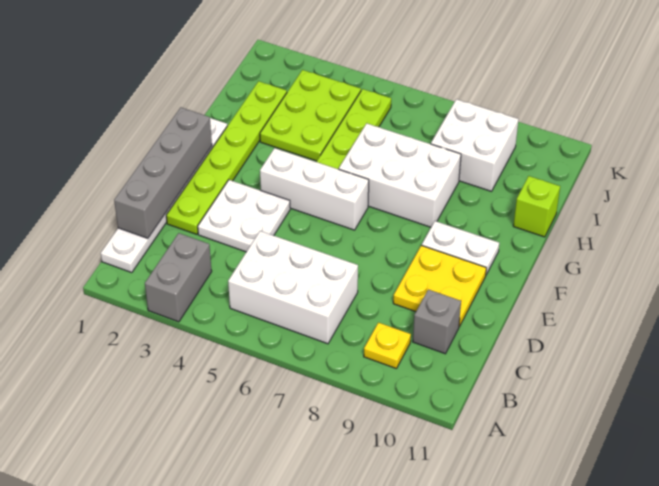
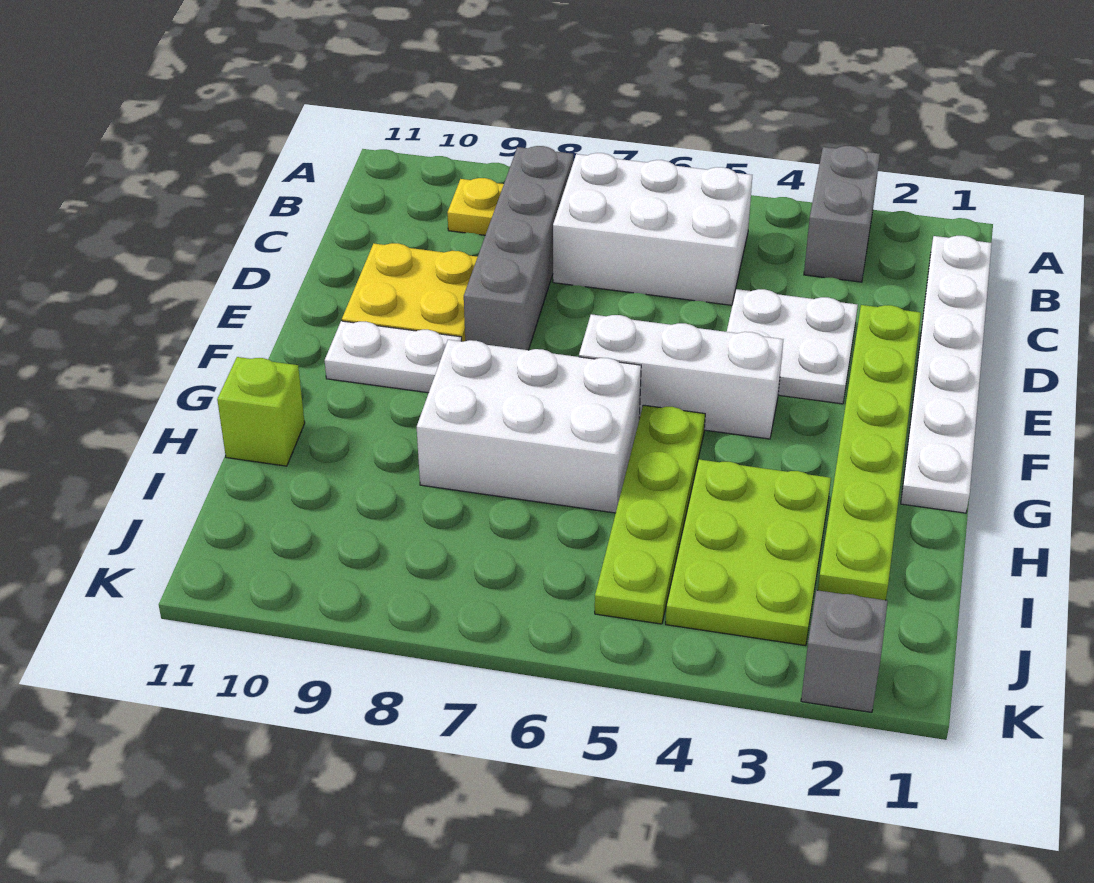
grey brick C1:F1 level 2 -> grey brick B8:E8 level 1
grey brick C10 level 1 -> grey brick K2 level 1
white brick I8:J9 level 1 -> none

